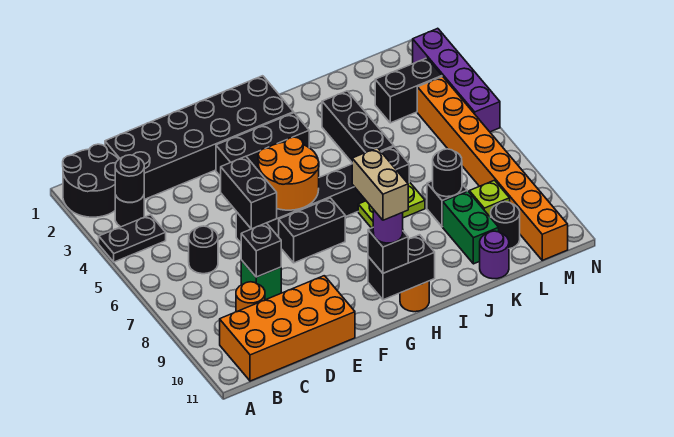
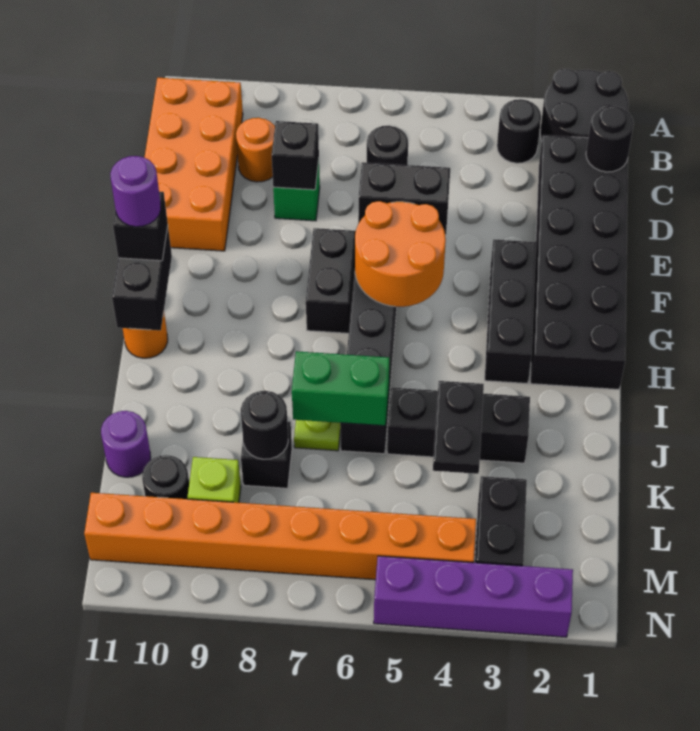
black plate A4:B4 level 1 -> black plate J4:K4 level 2
black round brick B3 level 2 -> black round brick C1 level 2
tan brick G10:G11 level 5 -> none
green brick K9:K10 level 1 -> green brick J6:J7 level 2

